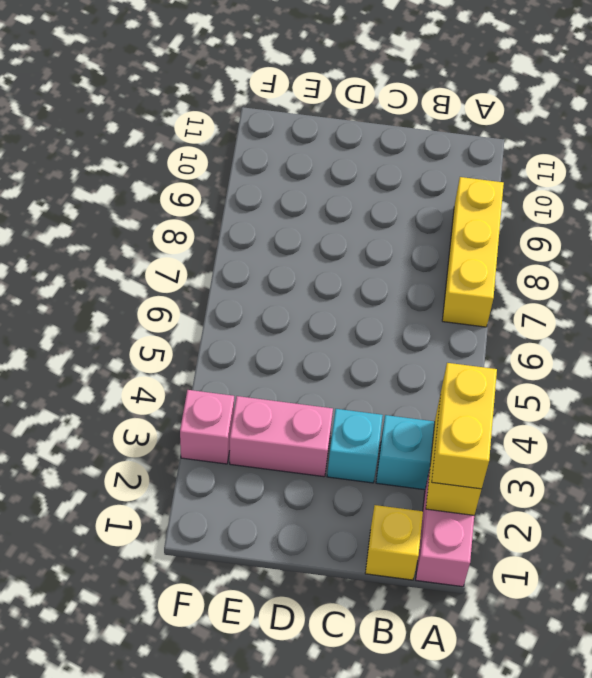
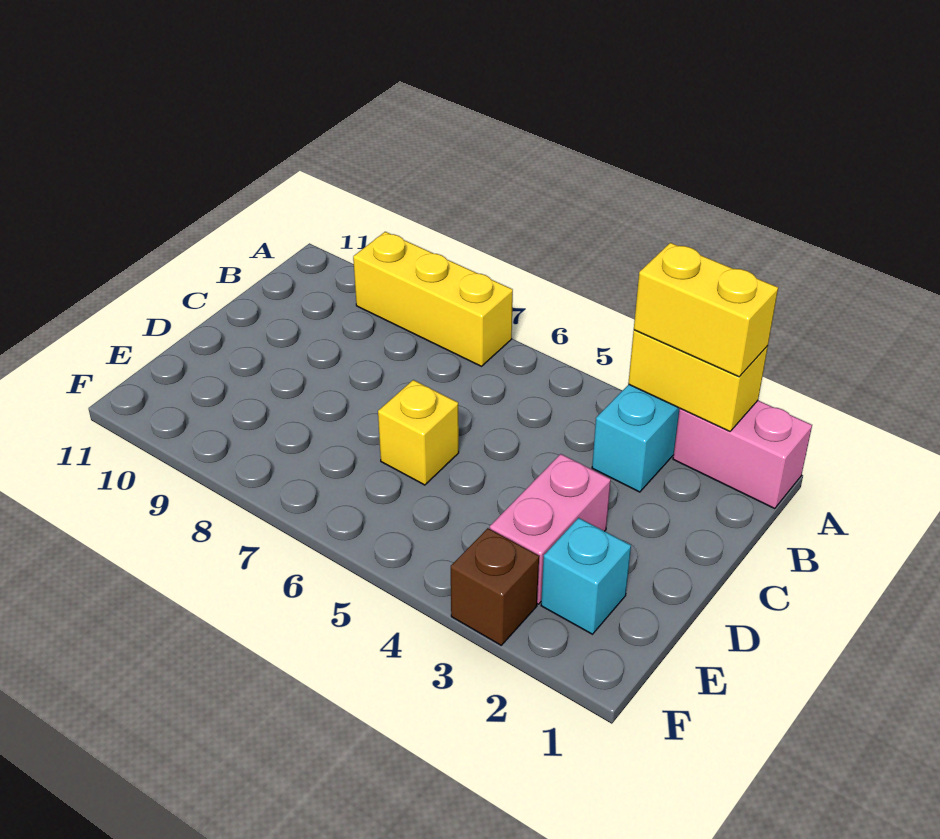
yellow brick B1 level 1 -> yellow brick D6 level 1
cyan brick C3 level 1 -> cyan brick E2 level 1
pink brick F3 level 1 -> brown brick F3 level 1

